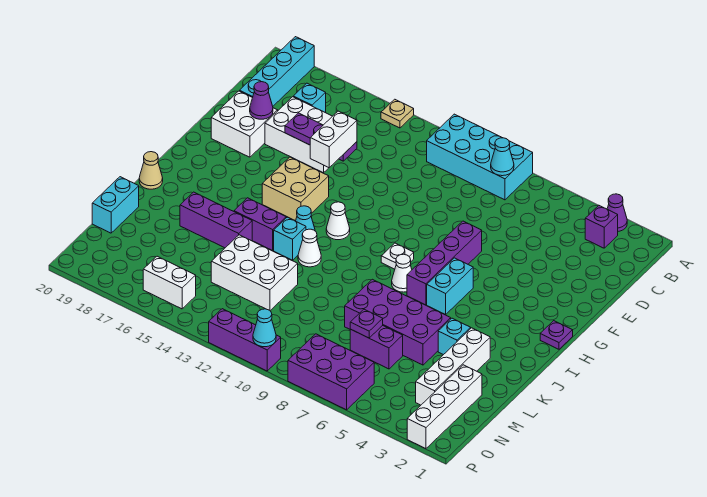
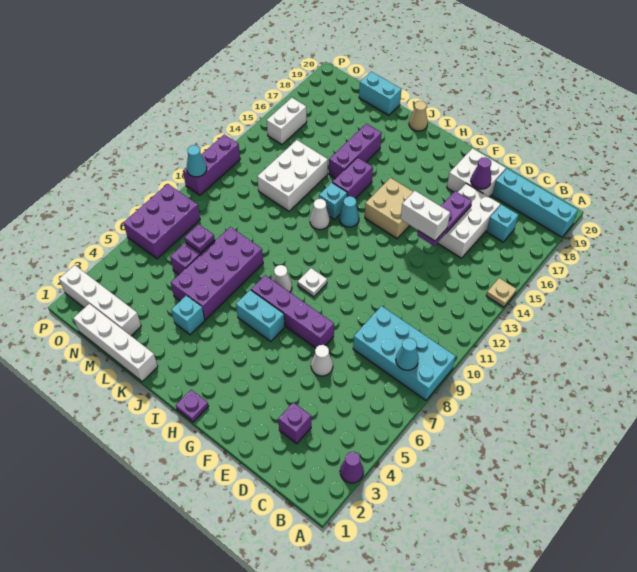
cyan brick A8:B11 level 1 -> cyan brick A8:D9 level 1
purple brick B3 level 1 -> purple brick D3 level 1
white cone H12 level 1 -> white cone E6 level 1
white brick K3:N3 level 1 -> white brick K1:N1 level 1

